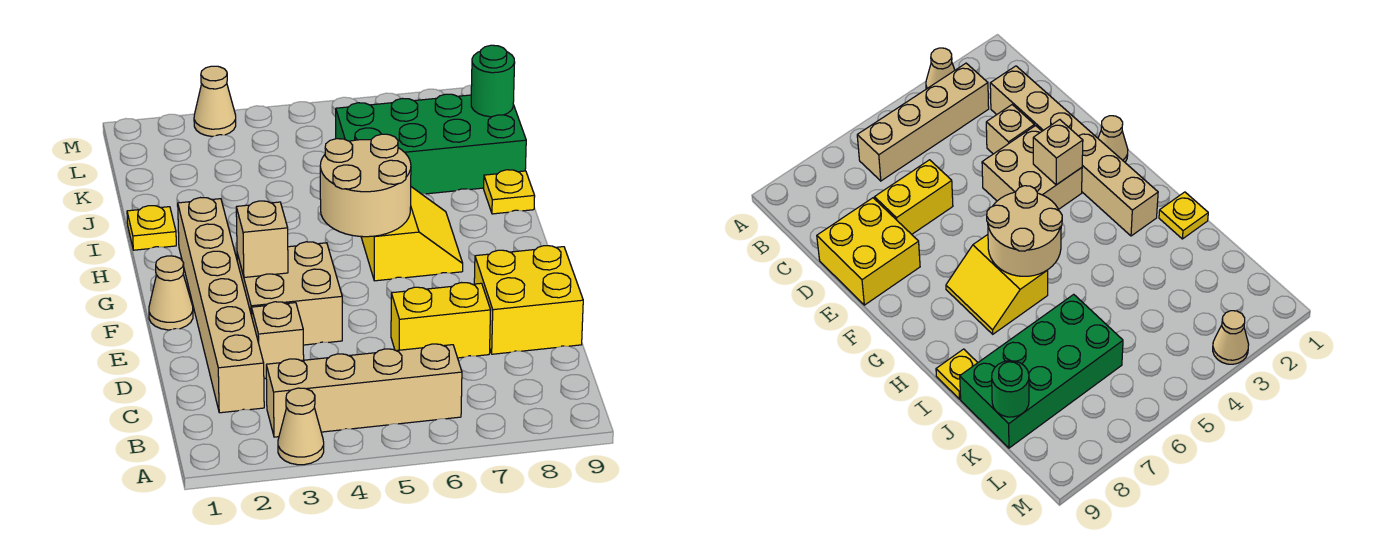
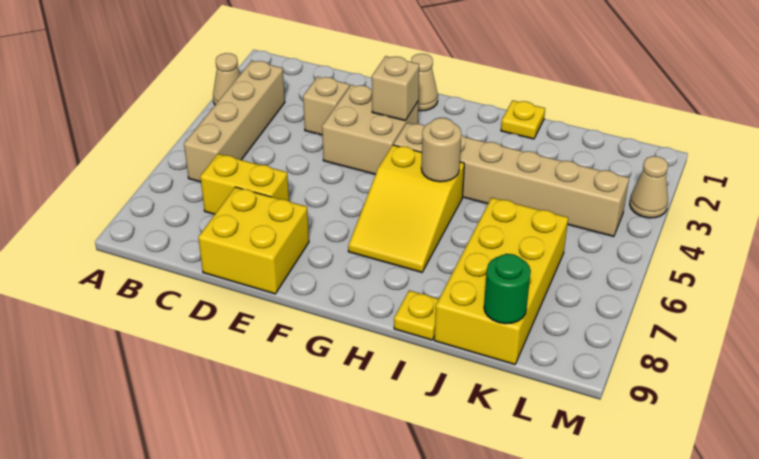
tan brick C2:H2 level 1 -> tan brick G4:L4 level 1
yellow brick D6:D7 level 1 -> yellow brick C7:D7 level 1
tan round brick G5:H6 level 2 -> tan round brick H5 level 2
yellow slope G6:H7 level 1 top 6 -> yellow slope G5:H7 level 1 top 5
green brick J6:K9 level 1 -> yellow brick J6:K9 level 1

